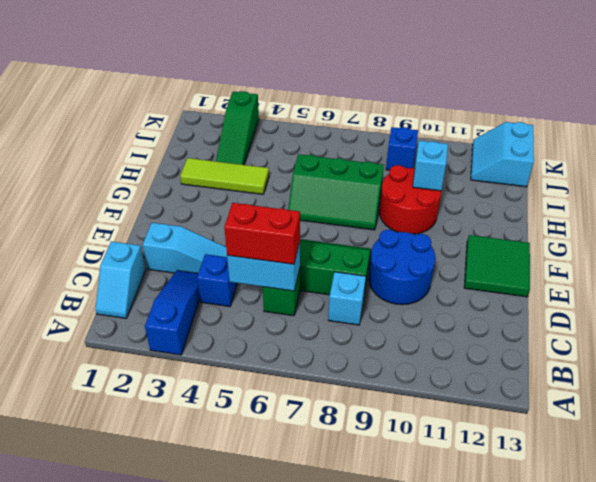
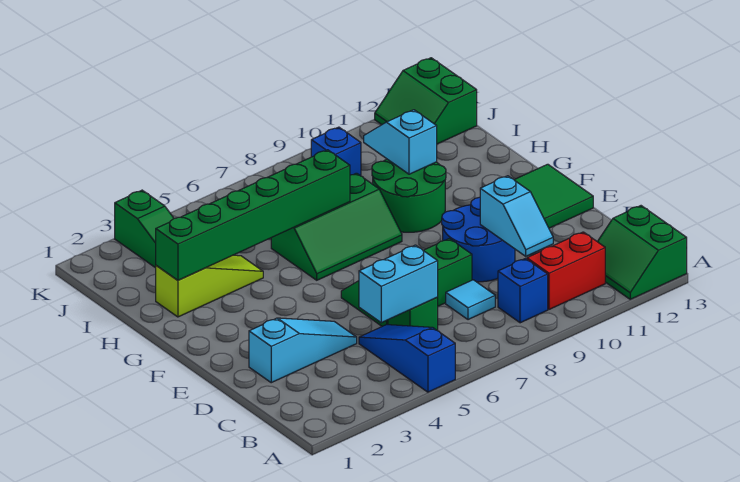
blue slope A3:C3 level 1 top A -> blue slope A5:C5 level 1 top A
none -> green slope A12:B13 level 1 top 13
cyan slope B1:C1 level 1 top C -> cyan slope C10:D10 level 2 top D
blue brick C4 level 1 -> blue brick B9 level 1
red brick C5:C6 level 3 -> red brick B10:B11 level 1
cyan brick C8 level 1 -> cyan tile C8 level 1
red round brick G9:H10 level 1 -> green round brick G9:H10 level 1
lime tile H2:H4 level 1 -> lime slope H2:H4 level 1 top 2
none -> green brick H2:H7 level 2
cyan slope J12:K13 level 1 top 13 -> green slope J12:K13 level 1 top 13

